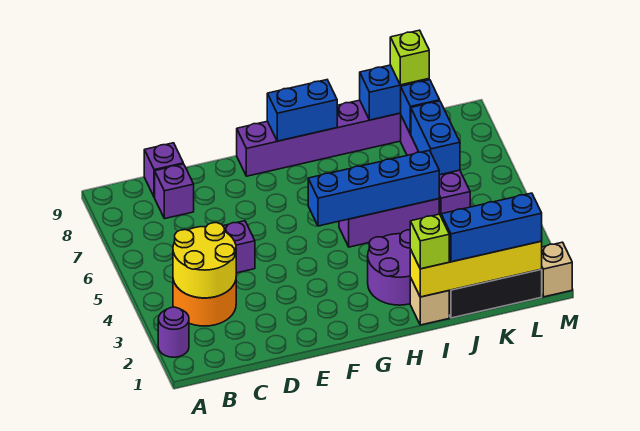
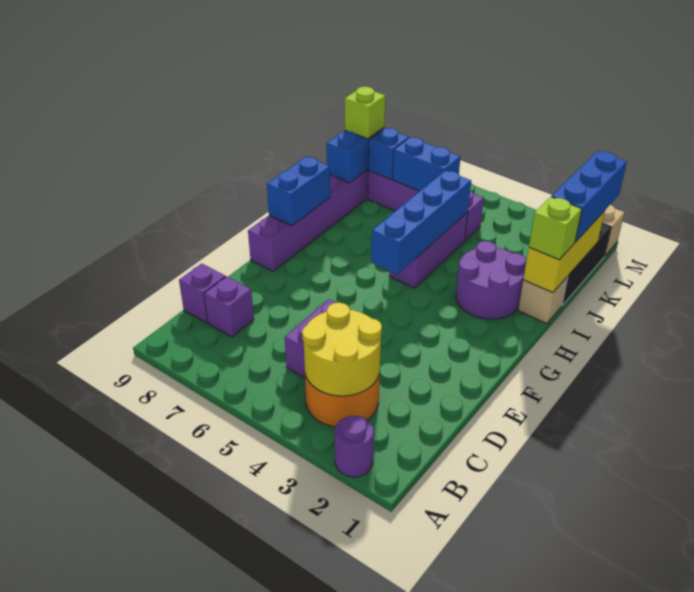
yellow brick I1:L1 level 2 -> yellow brick I1:K1 level 2

